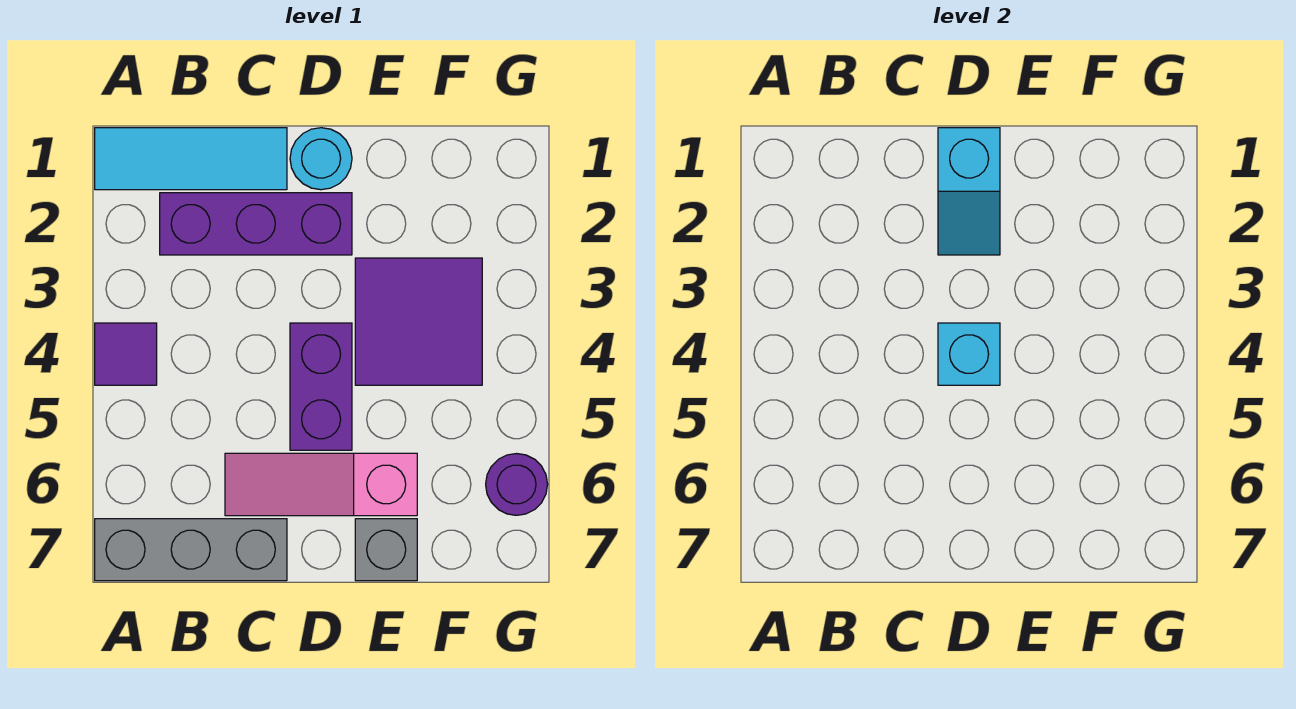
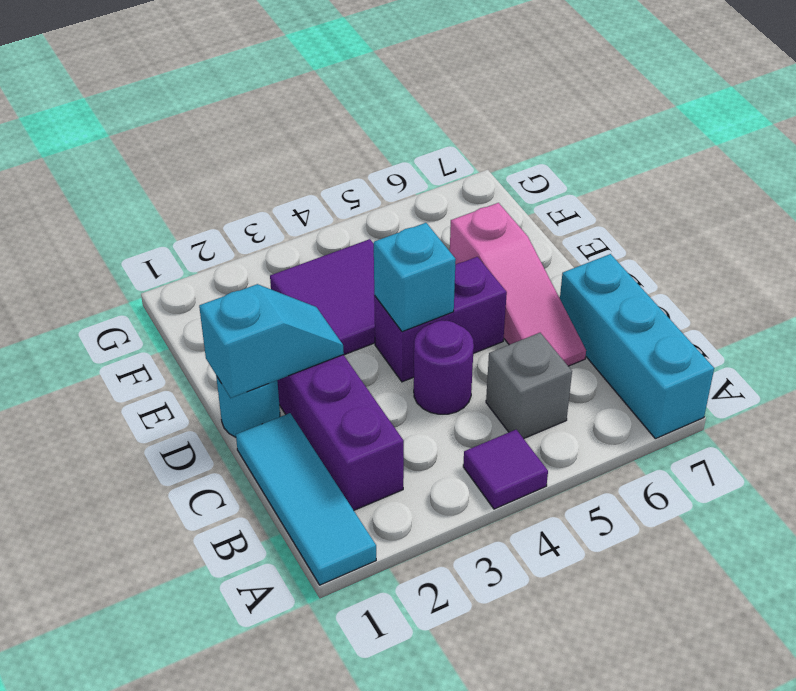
grey brick A7:C7 level 1 -> cyan brick A7:C7 level 1
grey brick E7 level 1 -> grey brick B5 level 1
purple round brick G6 level 1 -> purple round brick C4 level 1

